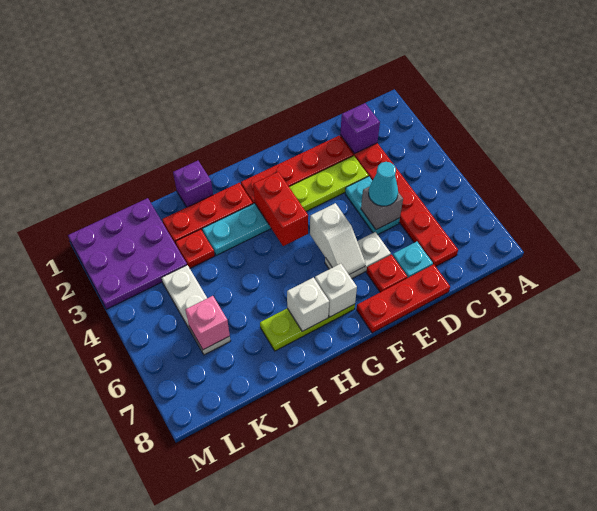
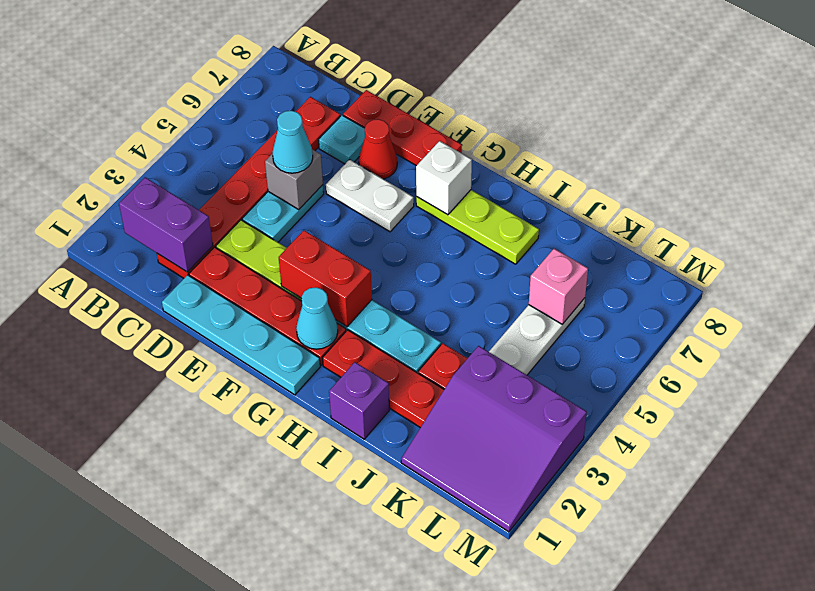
purple brick C2 level 2 -> purple brick B2:C2 level 2
none -> cyan plate D1:G1 level 1
red plate E7 level 1 -> red cone E7 level 1
white slope F5:F6 level 2 top 5 -> none
none -> cyan cone G2 level 2
red brick G3:G4 level 2 -> red brick F3:G3 level 2
white brick H7 level 2 -> none
purple plate K1:M3 level 1 -> purple slope K1:M3 level 1 top 3

